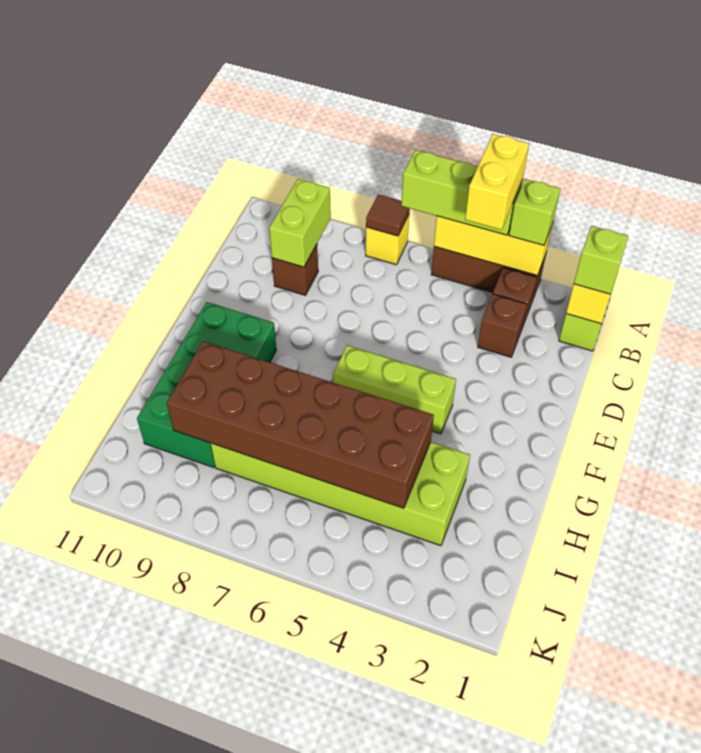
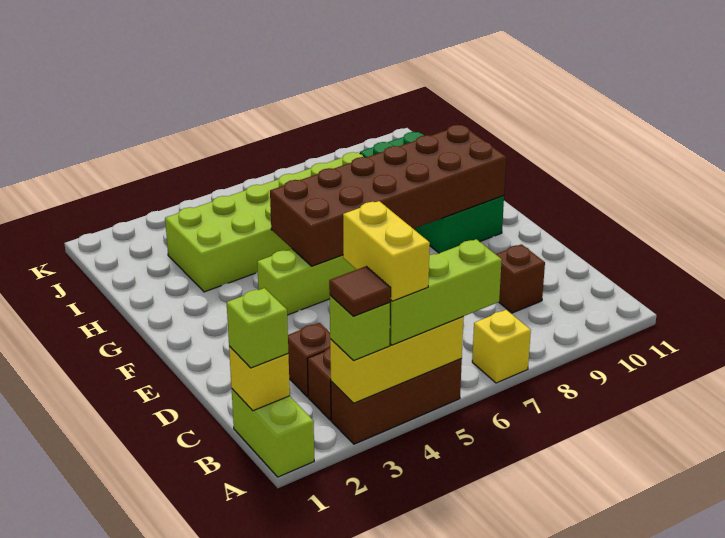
brown tile A7 level 2 -> brown tile A3 level 4
lime brick B9:C9 level 2 -> none
brown brick H4:I9 level 2 -> brown brick F5:G10 level 2

